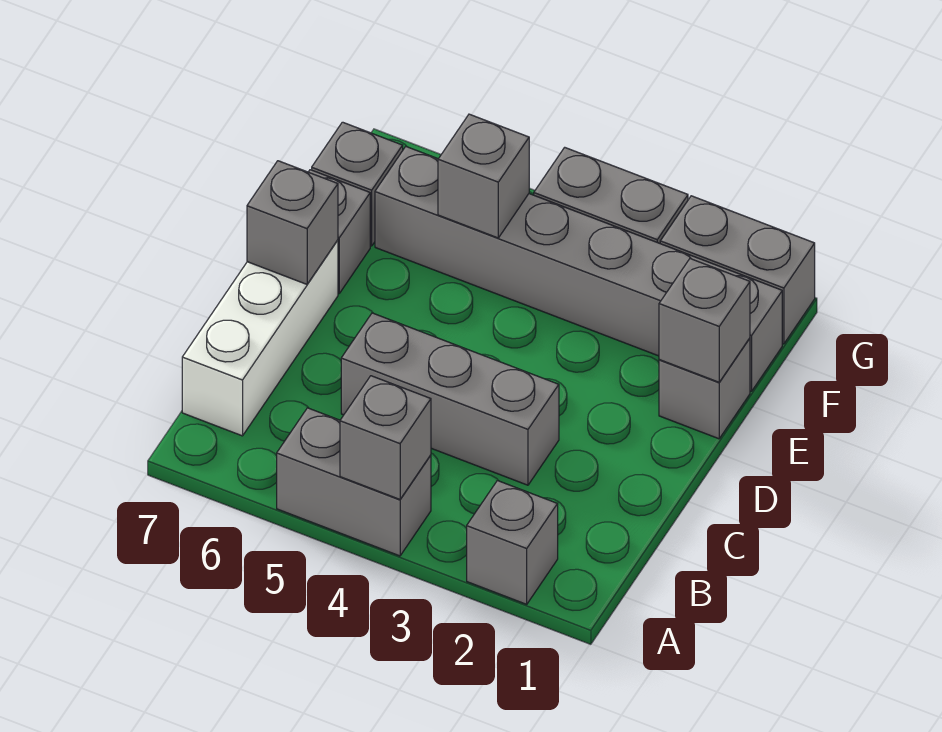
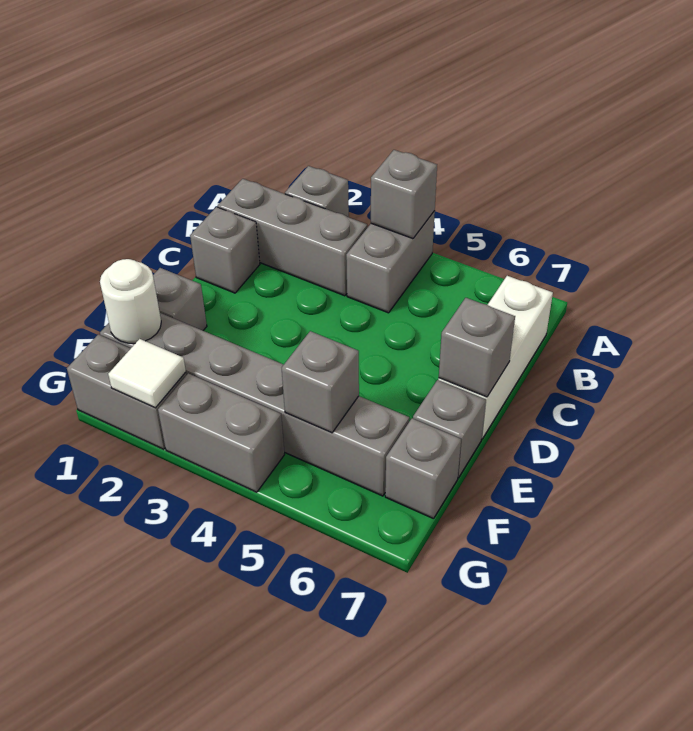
grey brick A4:A5 level 1 -> grey brick A4:B4 level 1
grey brick C3:C5 level 1 -> grey brick B1:B3 level 1
grey brick E1 level 2 -> grey brick C1 level 1
none -> white round brick F1 level 2
none -> white tile G2 level 2

